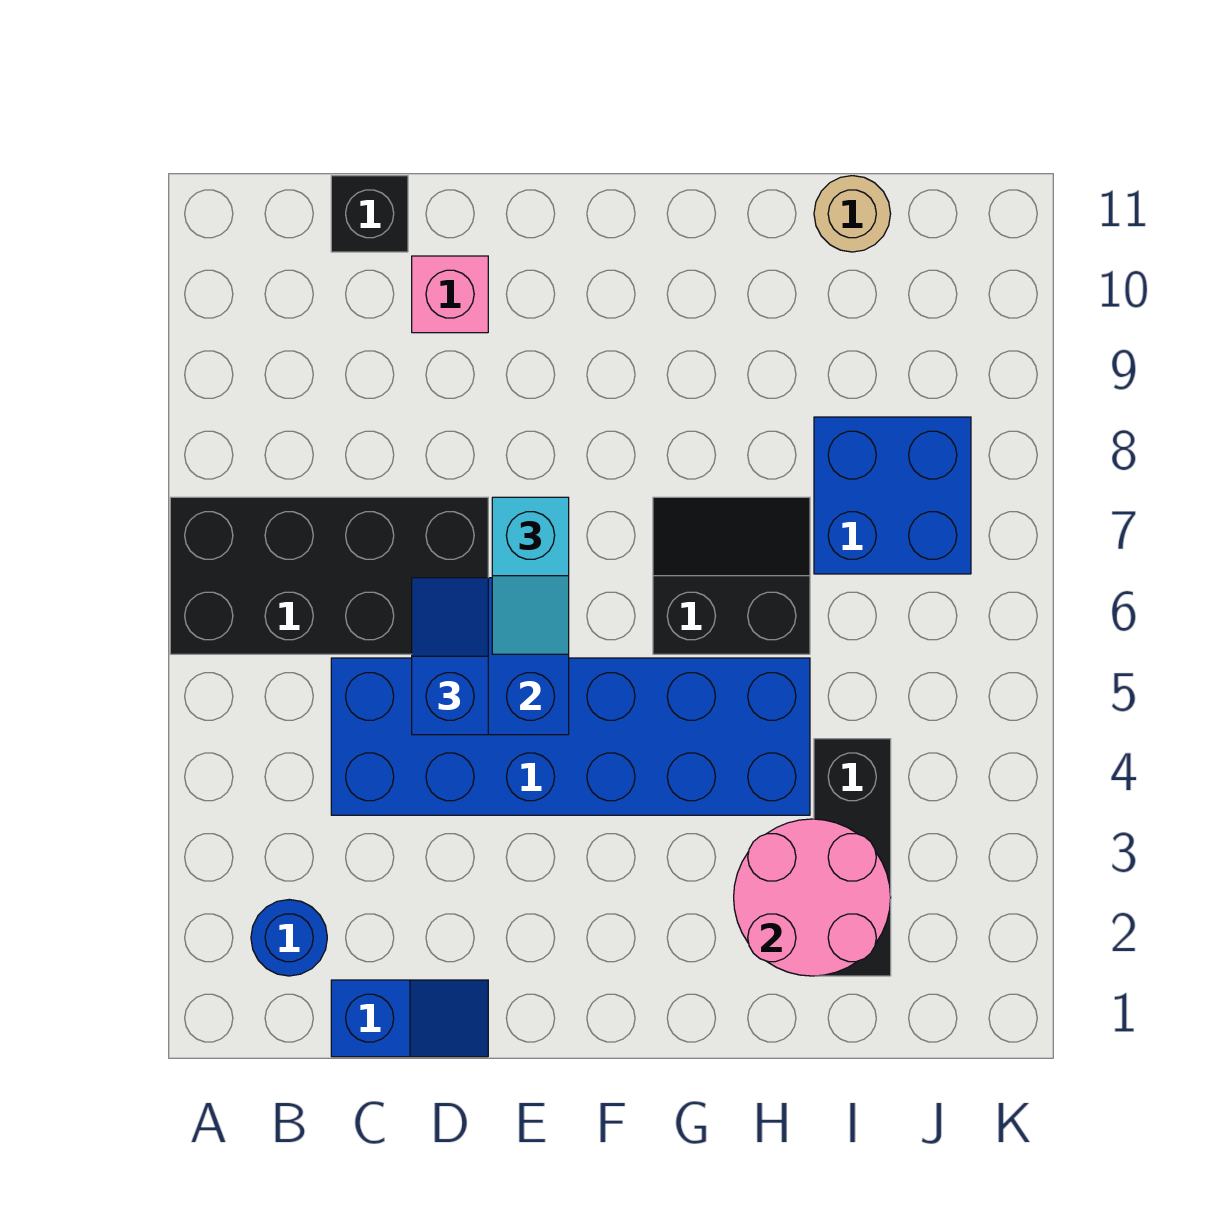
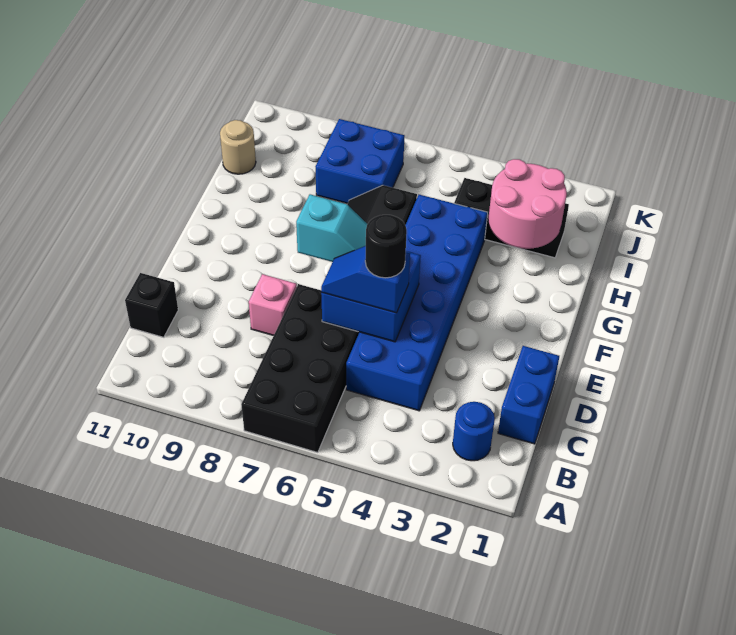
blue slope C1:D1 level 1 top C -> blue brick C1:D1 level 1
none -> black round brick D5 level 4
pink brick D10 level 1 -> pink brick D8 level 1

